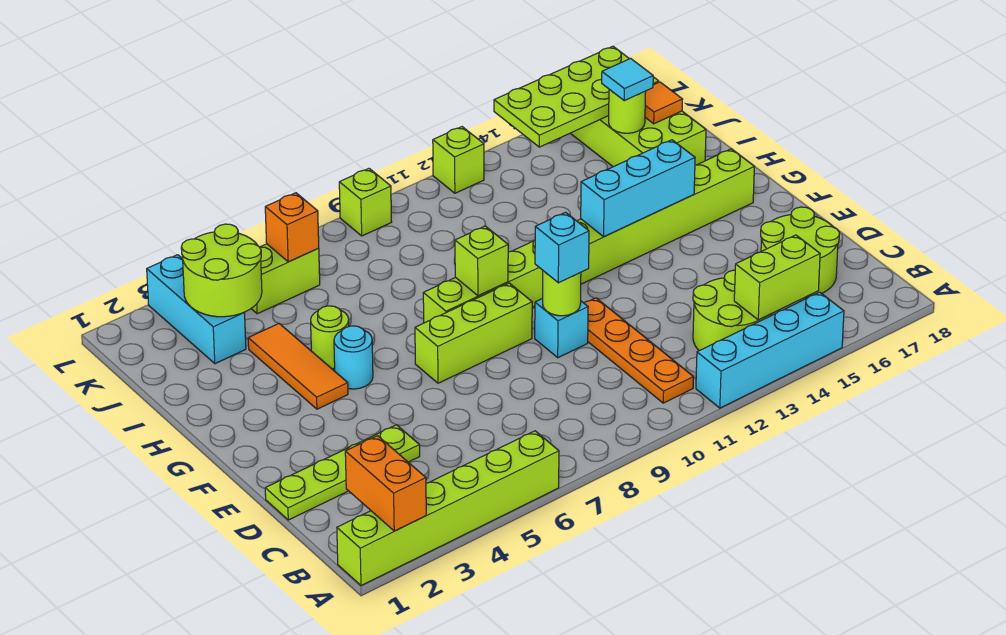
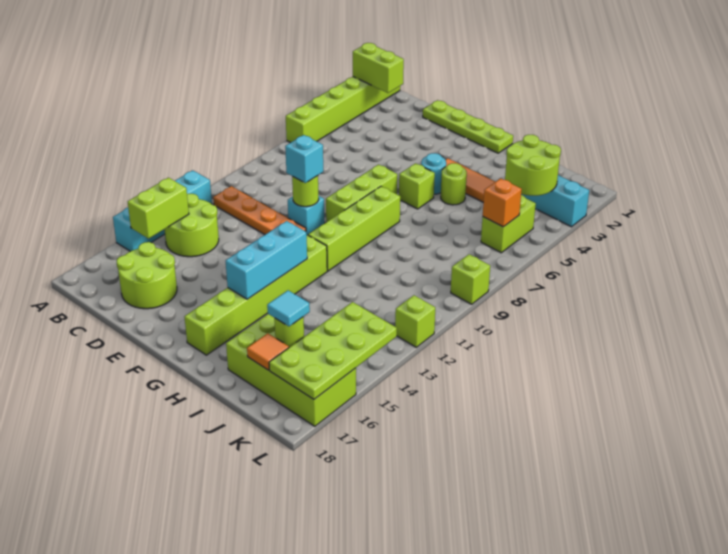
orange brick A2:B2 level 2 -> lime brick A2:B2 level 2
lime plate D1:D4 level 1 -> lime plate D1:G1 level 1
lime brick G9 level 2 -> lime brick G6 level 1

